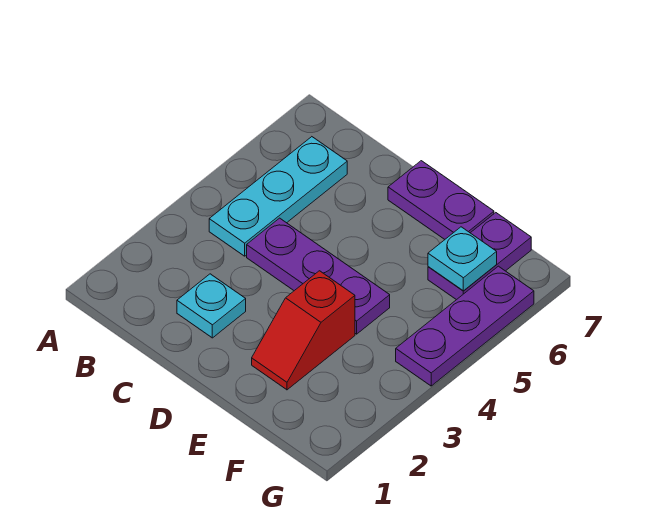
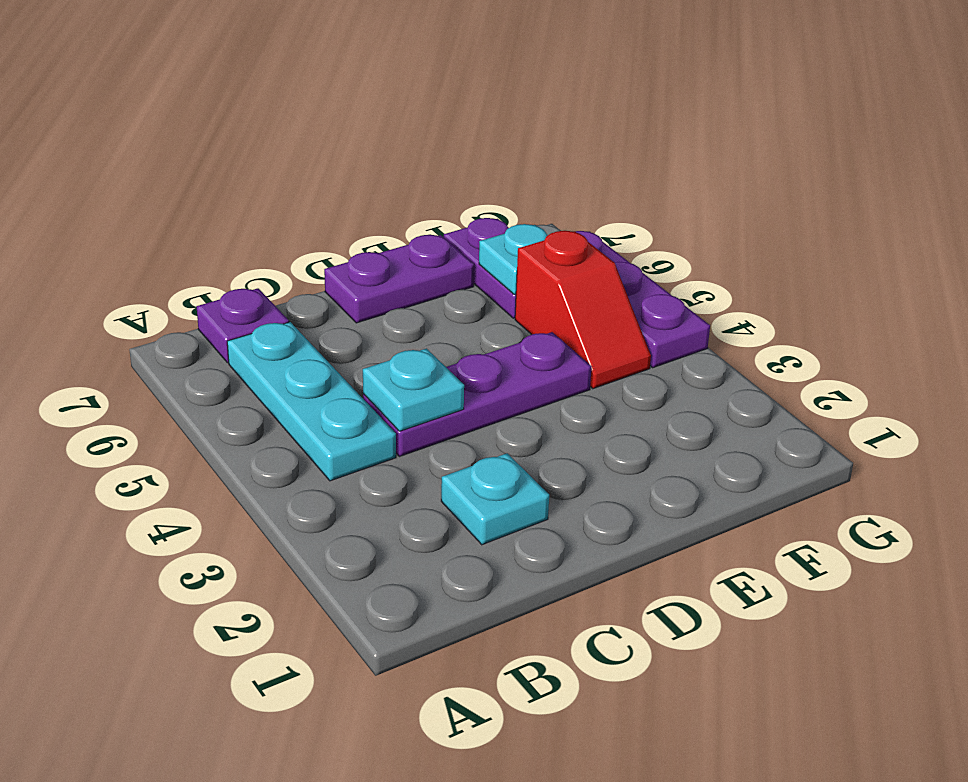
none -> purple plate B7 level 1
none -> cyan plate C4 level 2
red slope E2:E3 level 1 top 3 -> red slope F4:F5 level 1 top 5

